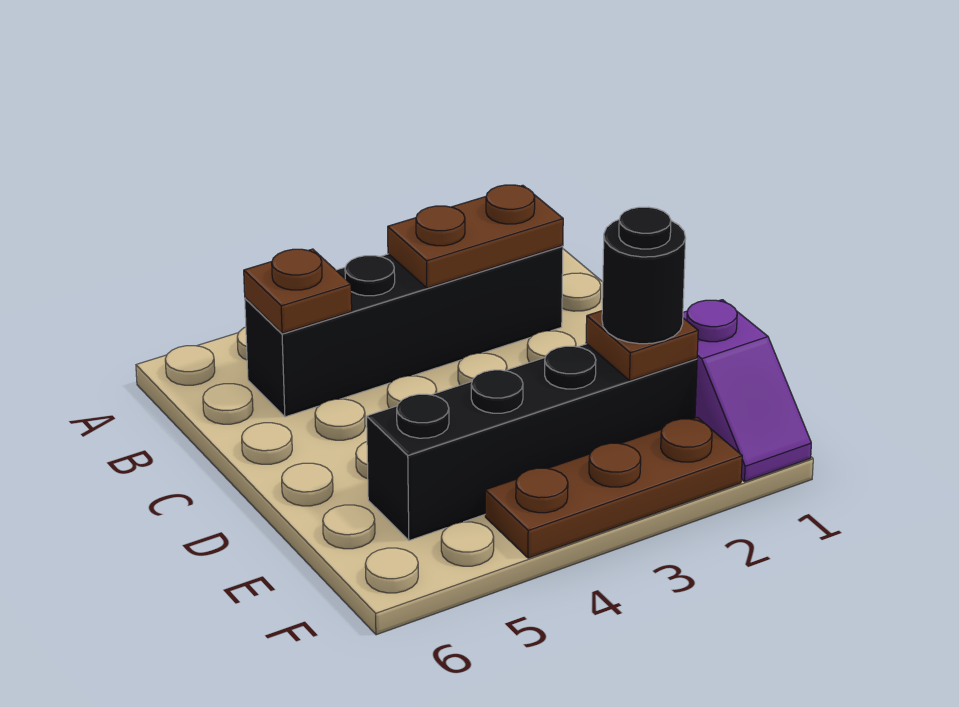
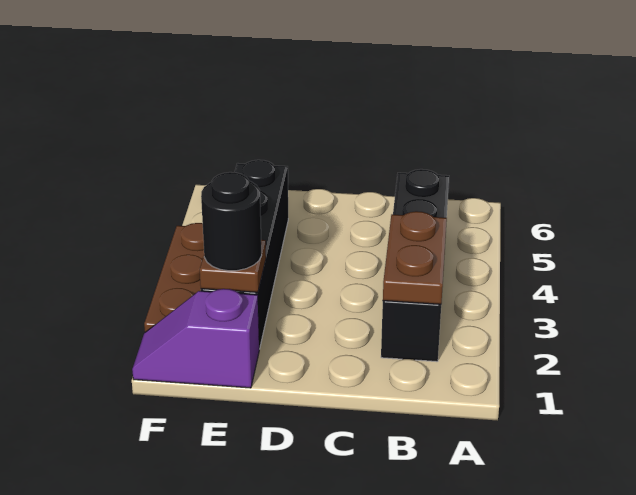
brown plate B5 level 2 -> none

